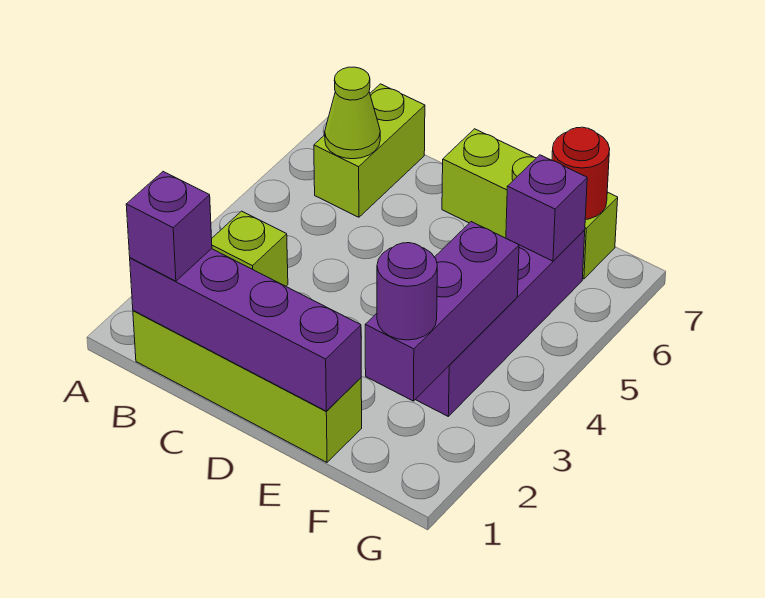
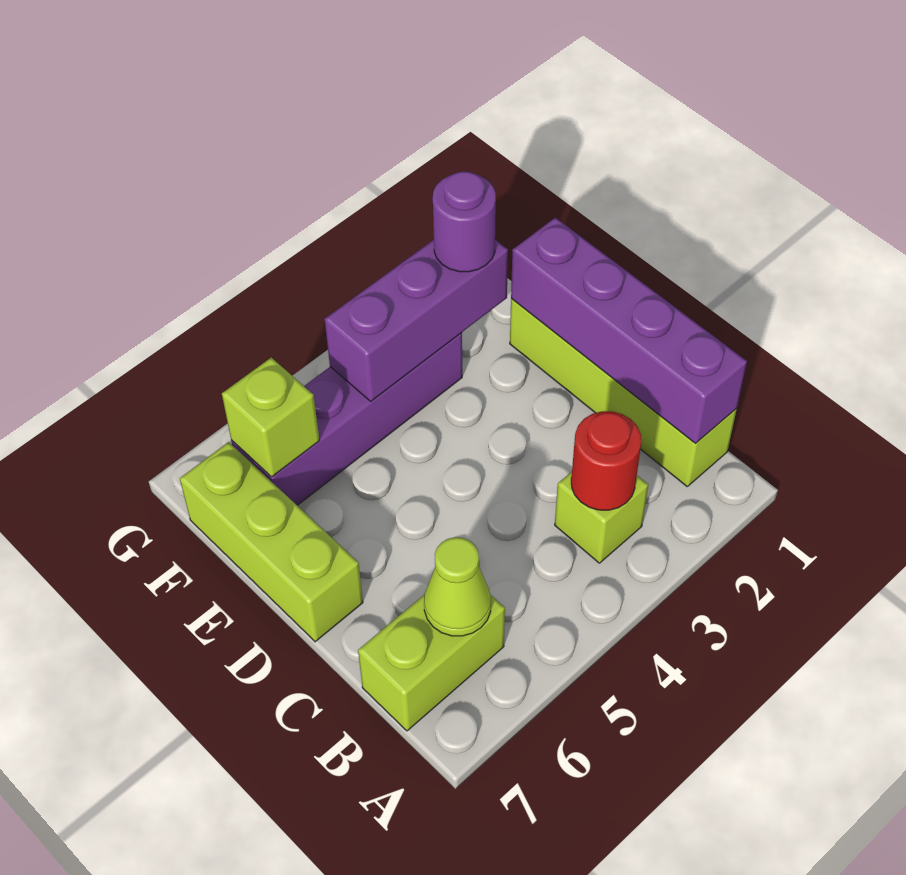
purple brick B1 level 3 -> none
purple brick F6 level 2 -> lime brick F6 level 2
red round brick F7 level 2 -> red round brick B3 level 2

